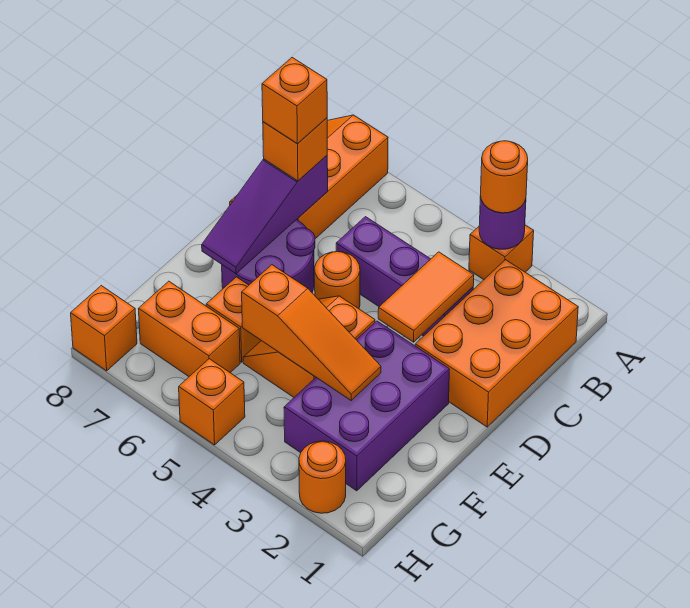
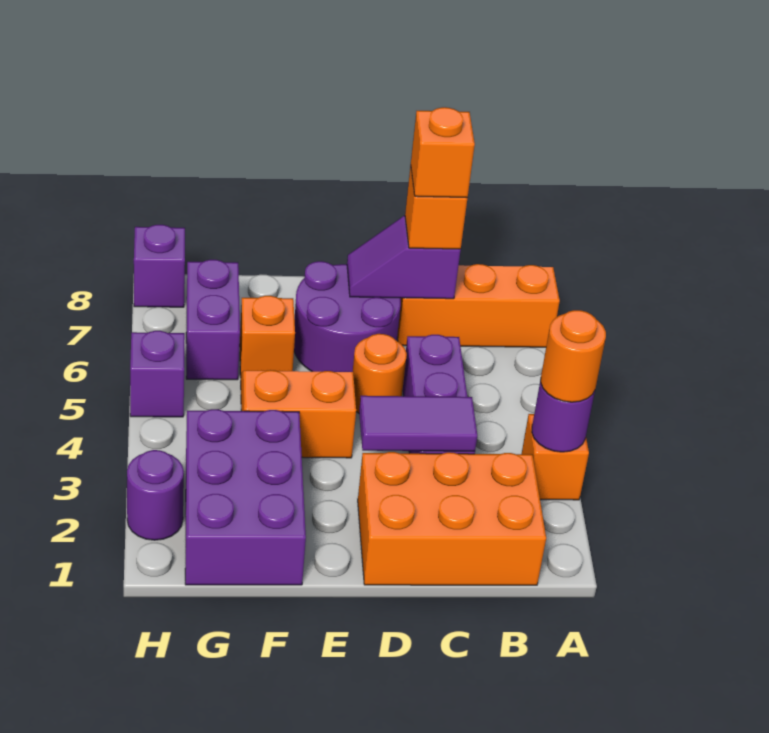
orange tile C3:D3 level 2 -> purple tile C3:D3 level 2
purple slope C7:E7 level 2 top C -> purple slope C7:D7 level 2 top C
purple brick E2:G3 level 1 -> purple brick F1:G3 level 1
orange slope F3:F5 level 2 top 5 -> none
orange brick G6:G7 level 1 -> purple brick G6:G7 level 1
orange round brick H2 level 1 -> purple round brick H2 level 1
orange brick H5 level 1 -> purple brick H5 level 1
orange brick H8 level 1 -> purple brick H8 level 1

